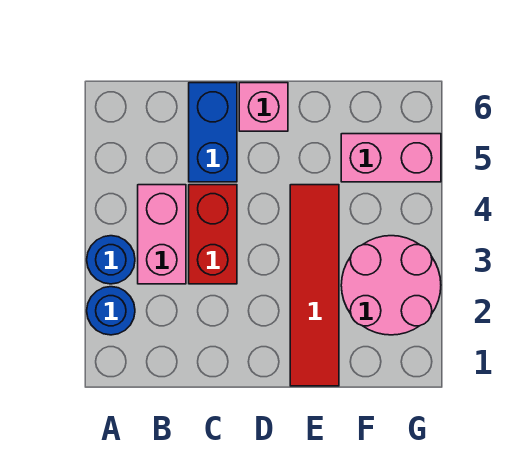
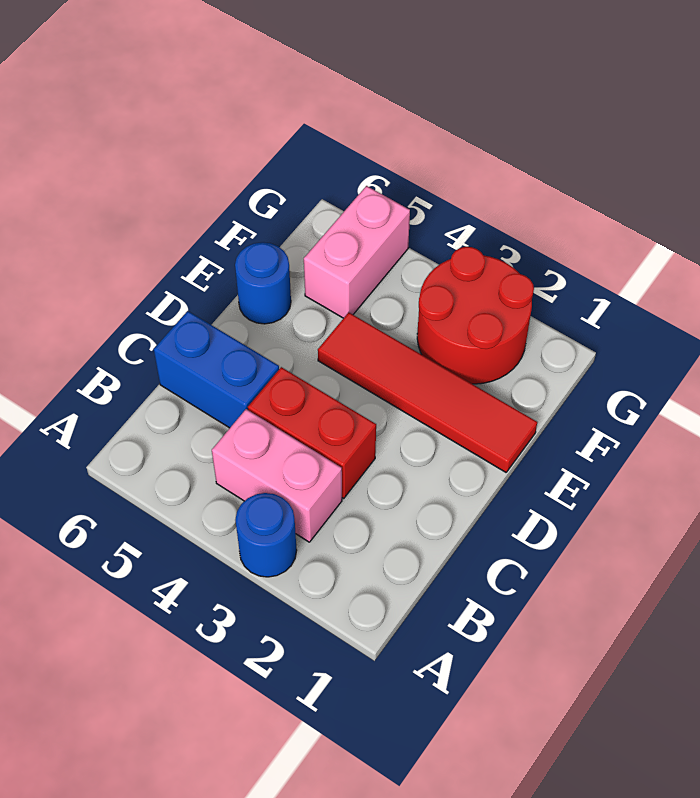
blue round brick A2 level 1 -> blue round brick E6 level 1
pink brick D6 level 1 -> none
pink round brick F2:G3 level 1 -> red round brick F2:G3 level 1

